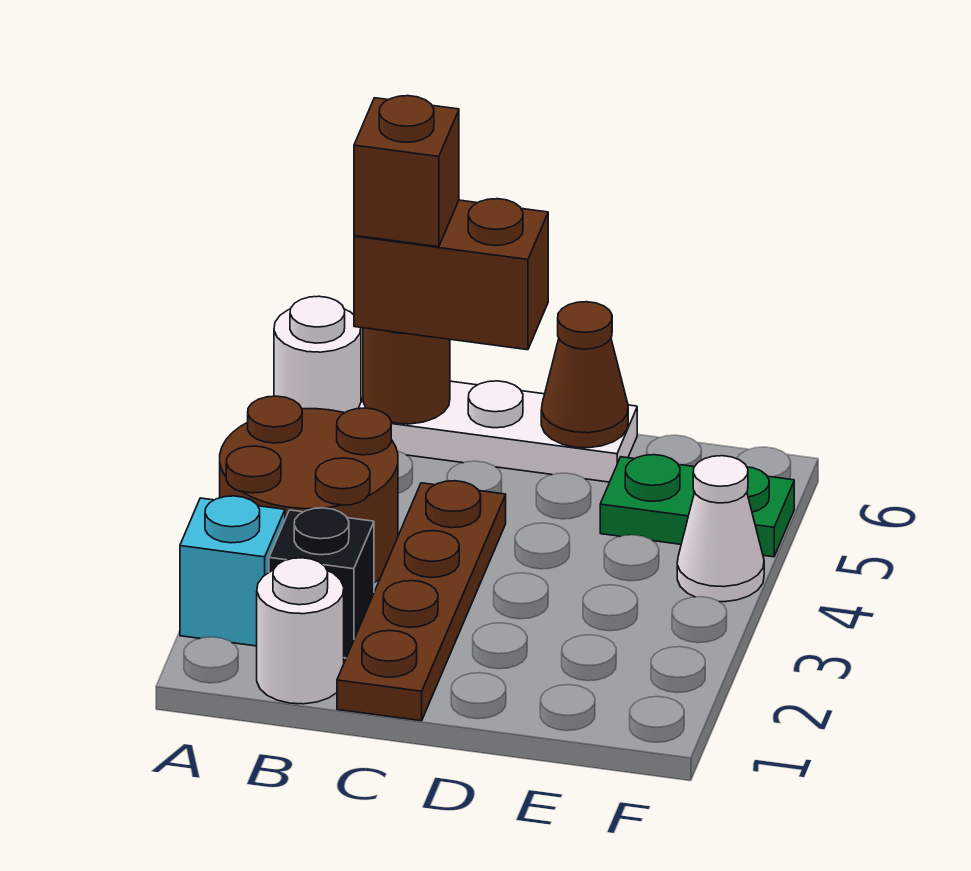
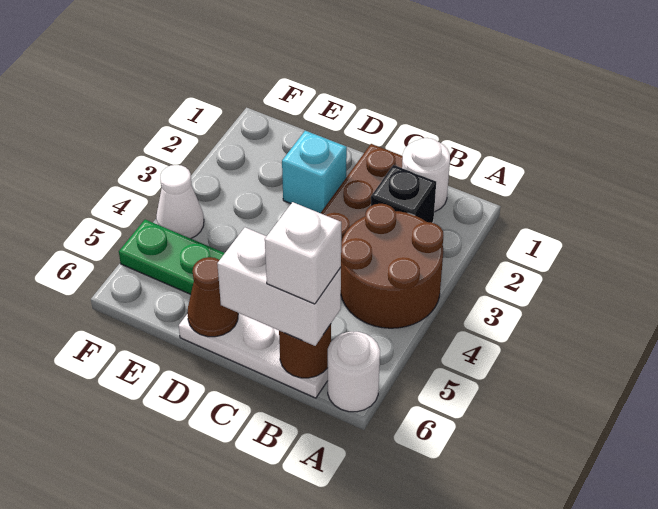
cyan brick A2 level 1 -> cyan brick D2 level 1
brown brick B6:C6 level 3 -> white brick B6:C6 level 3
brown brick B6 level 4 -> white brick B6 level 4

